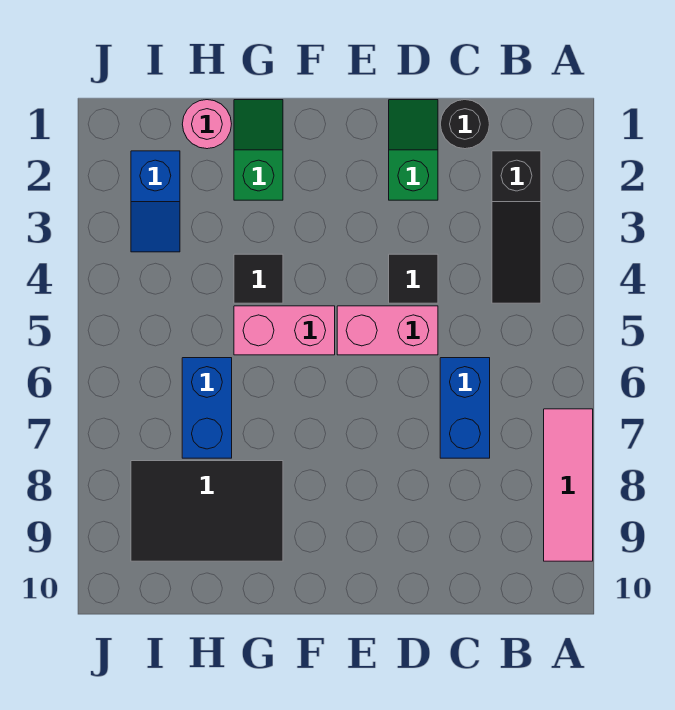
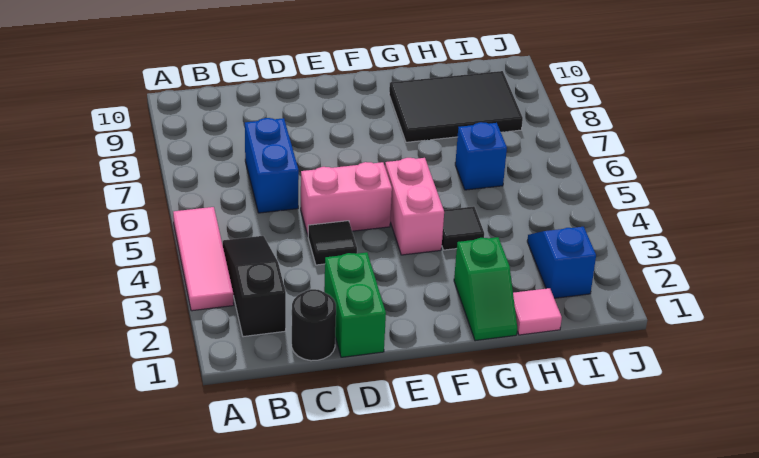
pink tile A7:A9 level 1 -> pink tile A3:A5 level 1
green slope D1:D2 level 1 top 2 -> green brick D1:D2 level 1
pink brick F5:G5 level 1 -> pink brick F4:F5 level 1
pink round brick H1 level 1 -> pink tile H1 level 1
blue brick H6:H7 level 1 -> blue brick H6 level 1

